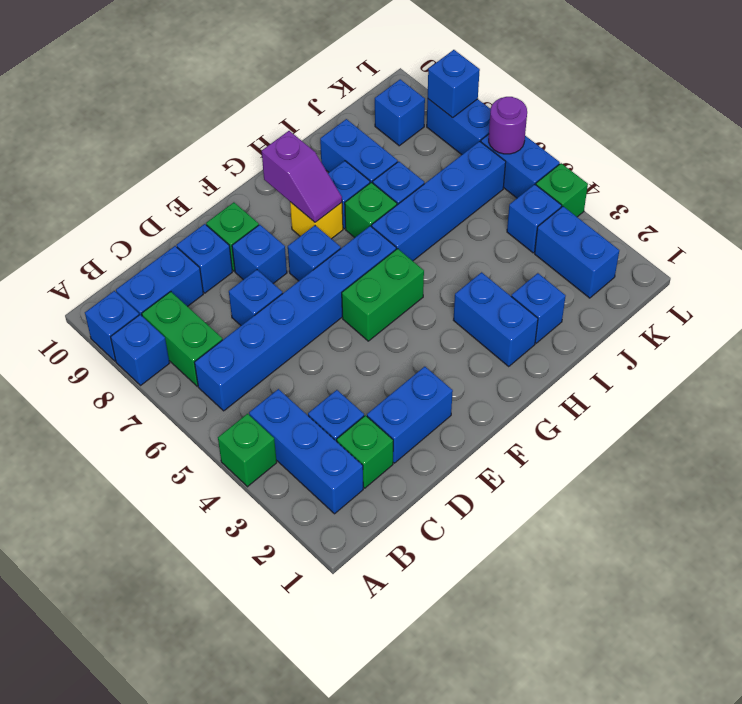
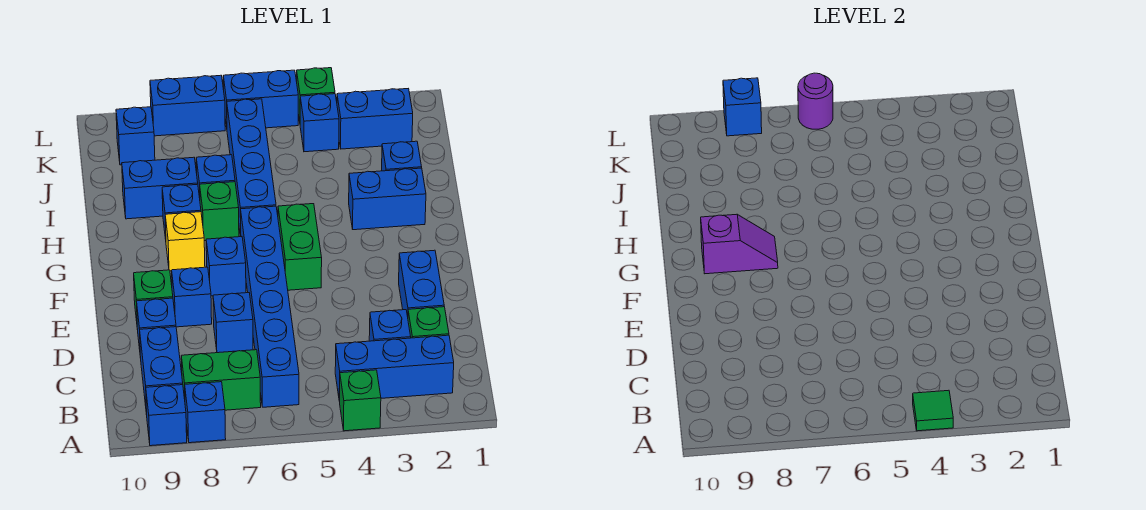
none -> green tile A4 level 2

